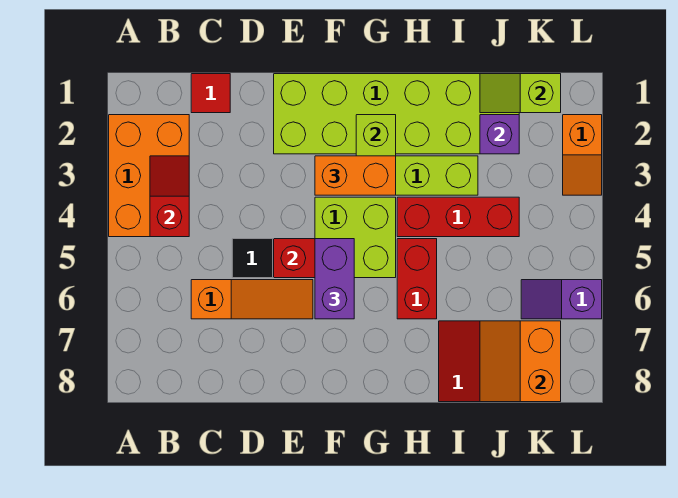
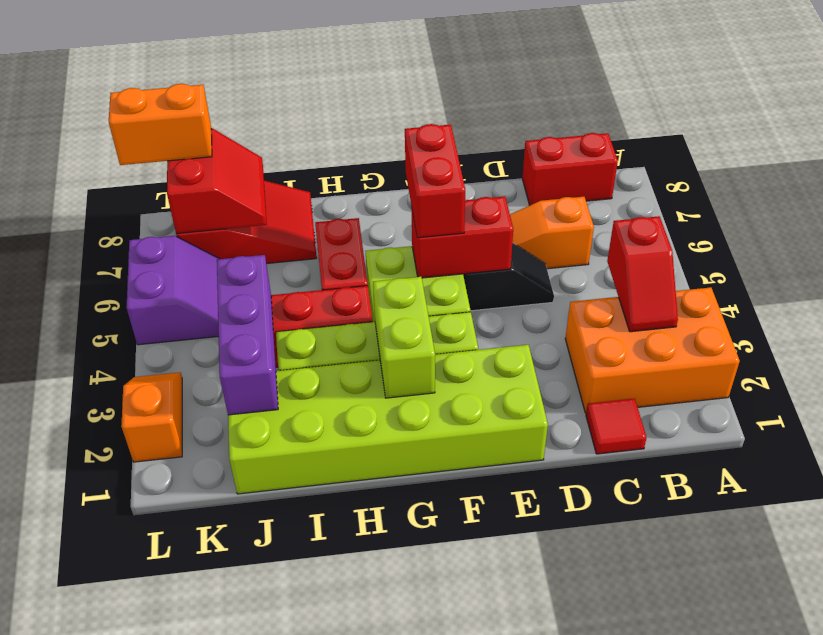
orange brick A2:B4 level 1 -> orange brick A2:C3 level 1
none -> red brick B8:C8 level 1
orange brick F3:G3 level 3 -> orange brick K8:L8 level 3
purple brick F5:F6 level 3 -> red brick F5:F6 level 3
lime slope J1:K1 level 2 top K -> none
purple brick J2 level 2 -> purple brick J2:J4 level 2
orange slope J7:K8 level 2 top K -> red slope J7:K8 level 2 top K
purple slope K6:L6 level 1 top L -> purple slope K5:L6 level 1 top L

